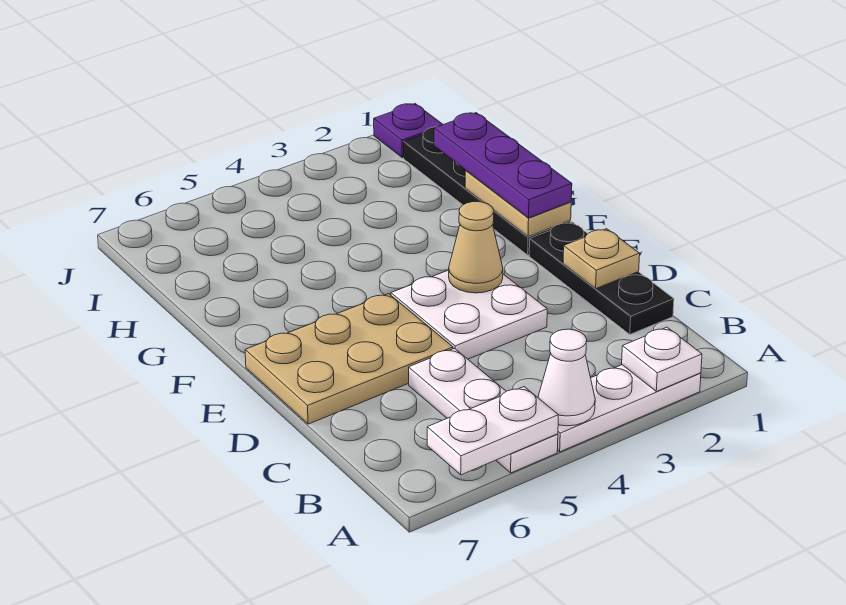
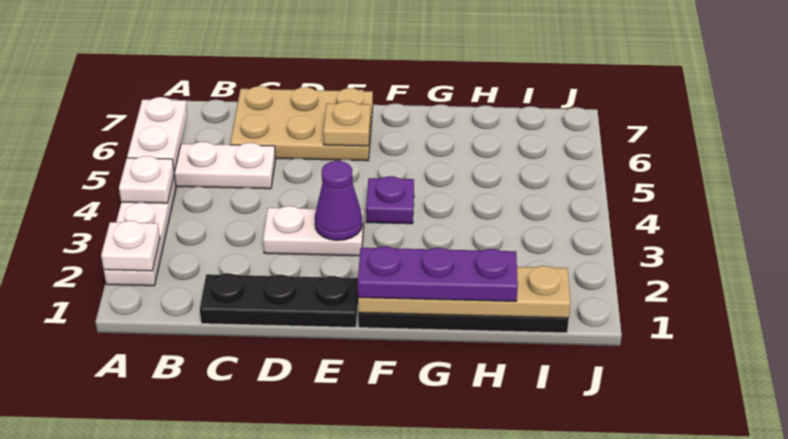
white cone A4 level 2 -> white plate A4 level 2
tan plate D1 level 2 -> tan plate E6 level 2
white plate D3:E4 level 1 -> white plate D3:E3 level 1
tan plate D5:E7 level 1 -> tan plate C6:E7 level 1
tan cone E3 level 2 -> purple cone E3 level 2
tan plate F1:G1 level 2 -> tan plate F1:I1 level 2
purple plate J1 level 1 -> purple plate F4 level 1

